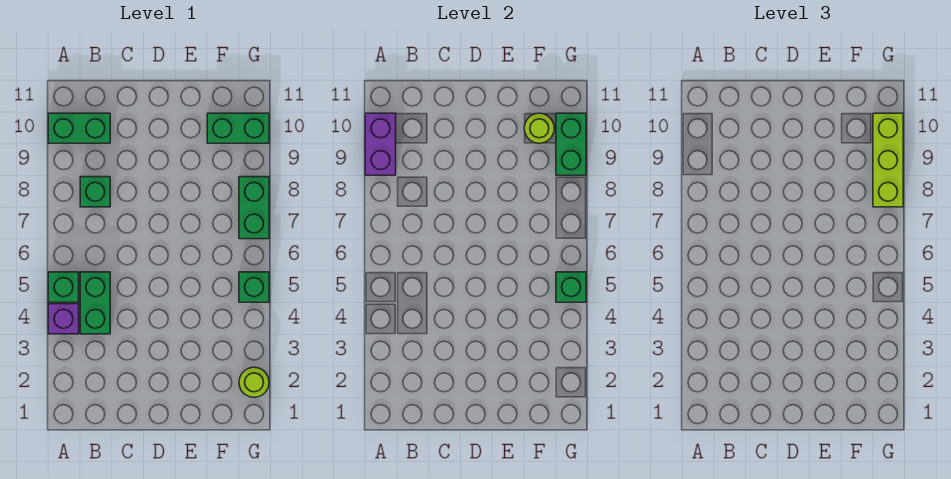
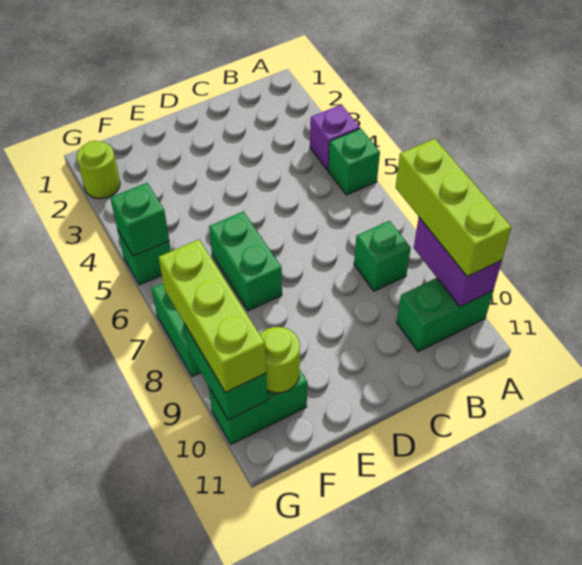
none -> lime brick A8:A10 level 3
green brick B4:B5 level 1 -> green brick E6:E7 level 1

